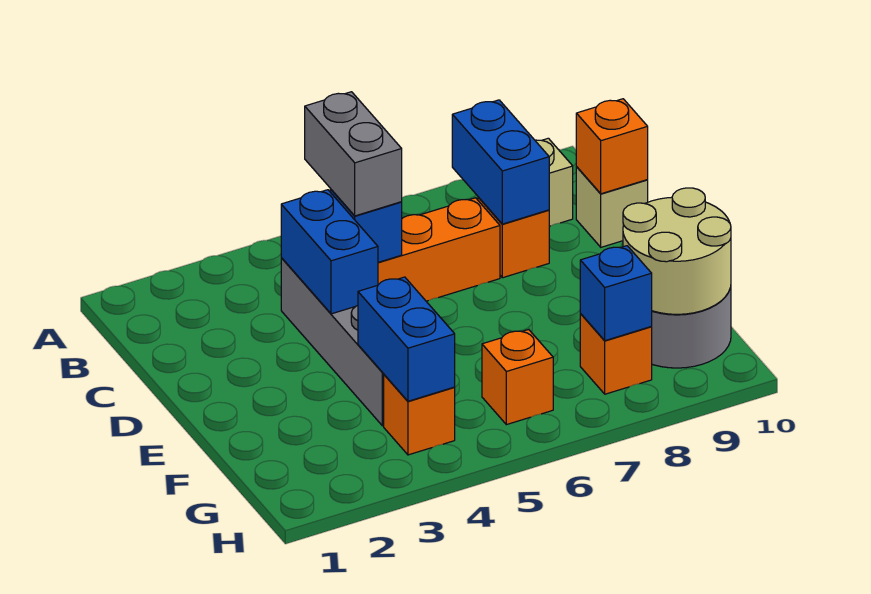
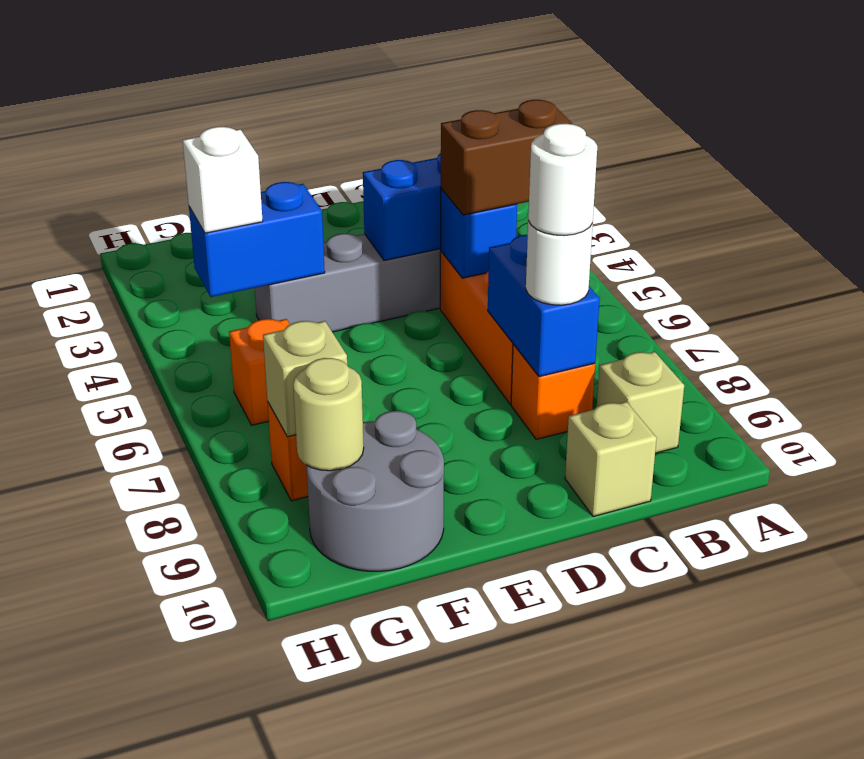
grey brick B5:C5 level 3 -> brown brick B5:C5 level 3
blue brick B8:C8 level 2 -> blue brick C7:C8 level 2
none -> white round brick C8 level 3
none -> white round brick C8 level 4
orange brick C10 level 2 -> none
tan round brick F9:G10 level 2 -> tan round brick G9 level 2
orange brick G4 level 1 -> none
none -> white brick G4 level 3
blue brick G8 level 2 -> tan brick G8 level 2

